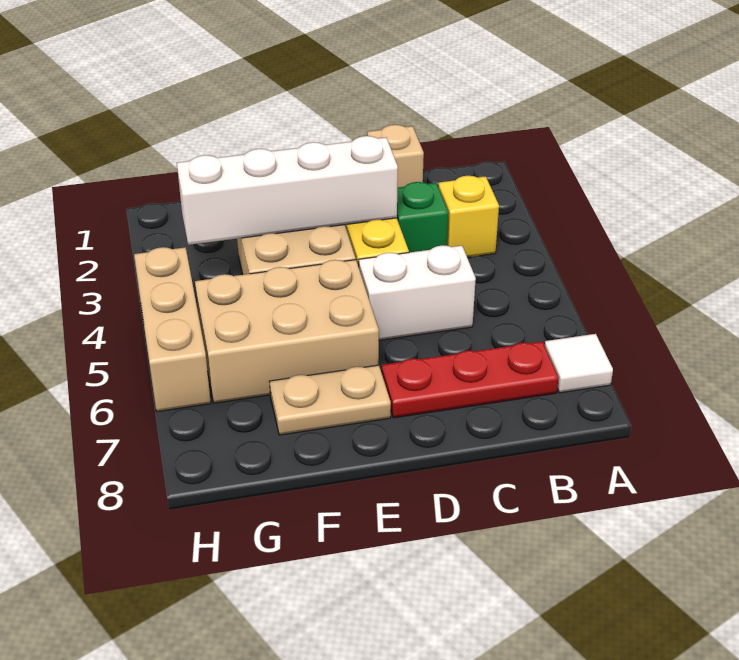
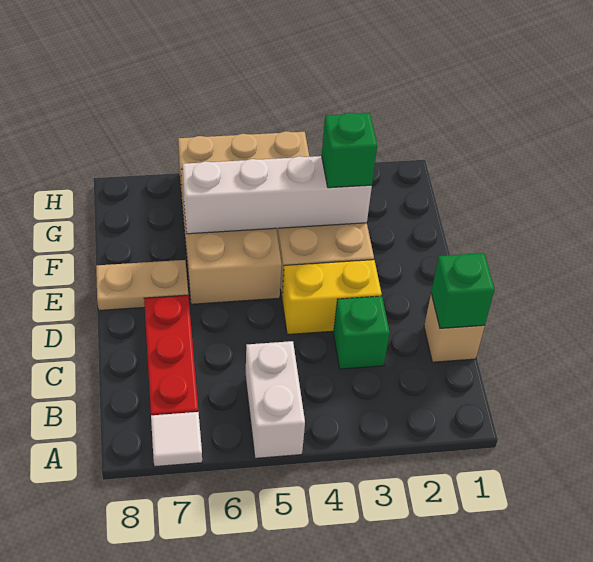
yellow brick B3 level 1 -> none
none -> green brick C1 level 2
white brick C5:D5 level 1 -> white brick A5:B5 level 1
white brick D3:G3 level 2 -> white brick F3:F6 level 2
tan plate E7:F7 level 1 -> tan plate E7:E8 level 1
none -> green brick F3 level 3

